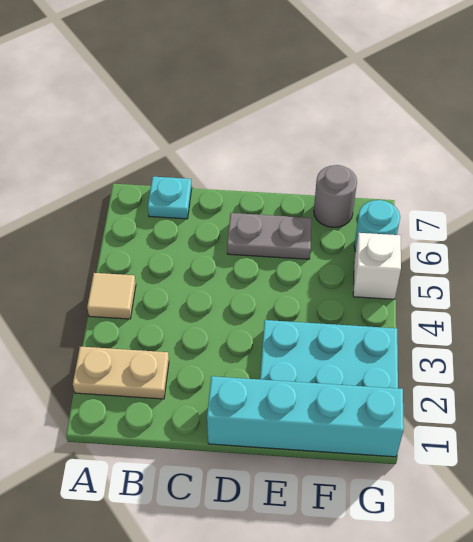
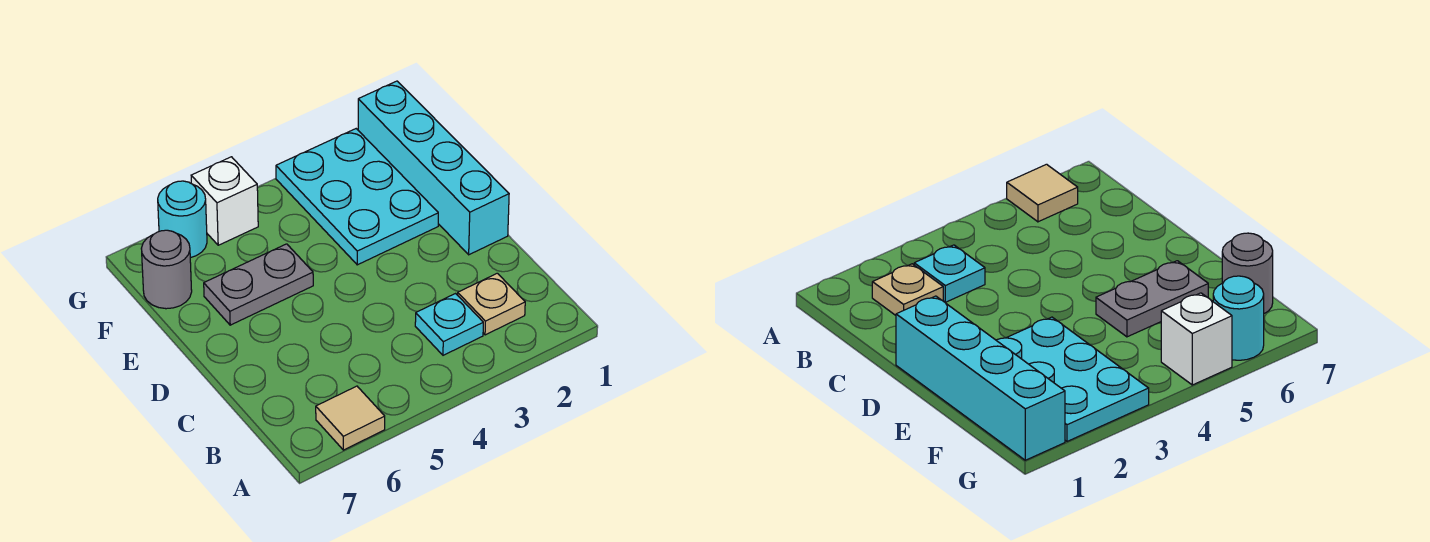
tan plate A2:B2 level 1 -> tan plate B2 level 1
tan tile A4 level 1 -> tan tile A6 level 1
cyan plate B7 level 1 -> cyan plate B3 level 1
grey plate D6:E6 level 1 -> grey plate E5:E6 level 1

